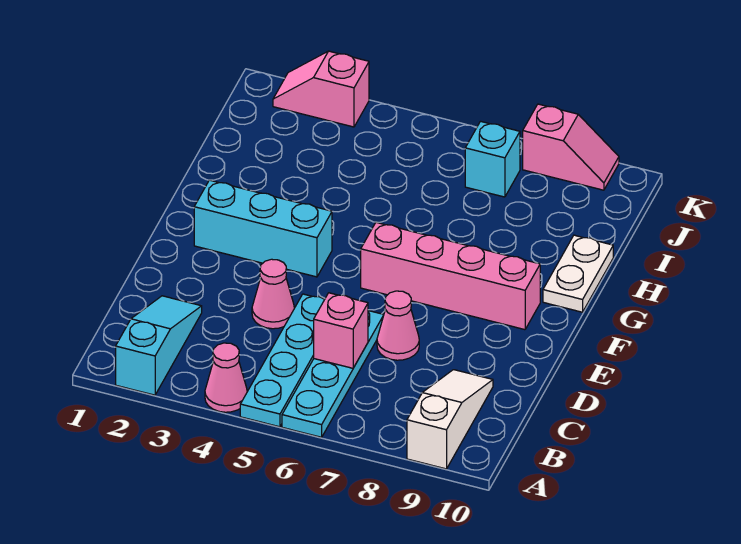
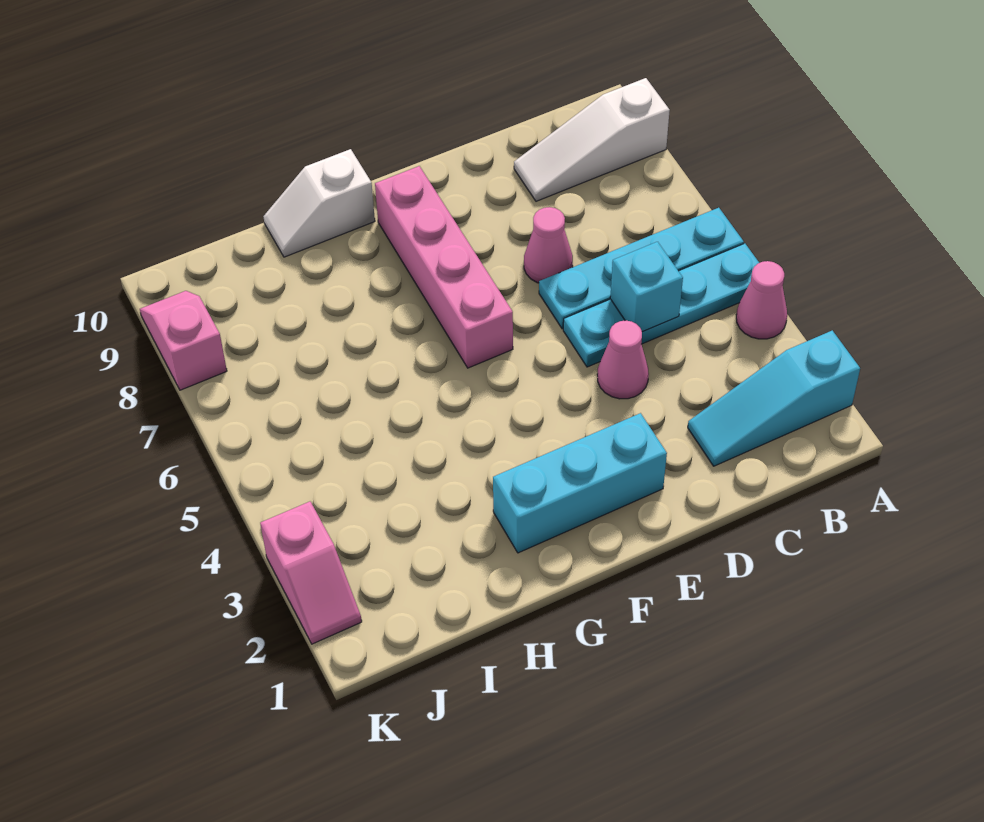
pink brick C6 level 2 -> none
cyan brick F2:F4 level 1 -> cyan brick E2:G2 level 1
white plate G10:H10 level 1 -> white slope G10:H10 level 1 top G
cyan brick J7 level 1 -> cyan brick C5 level 2

